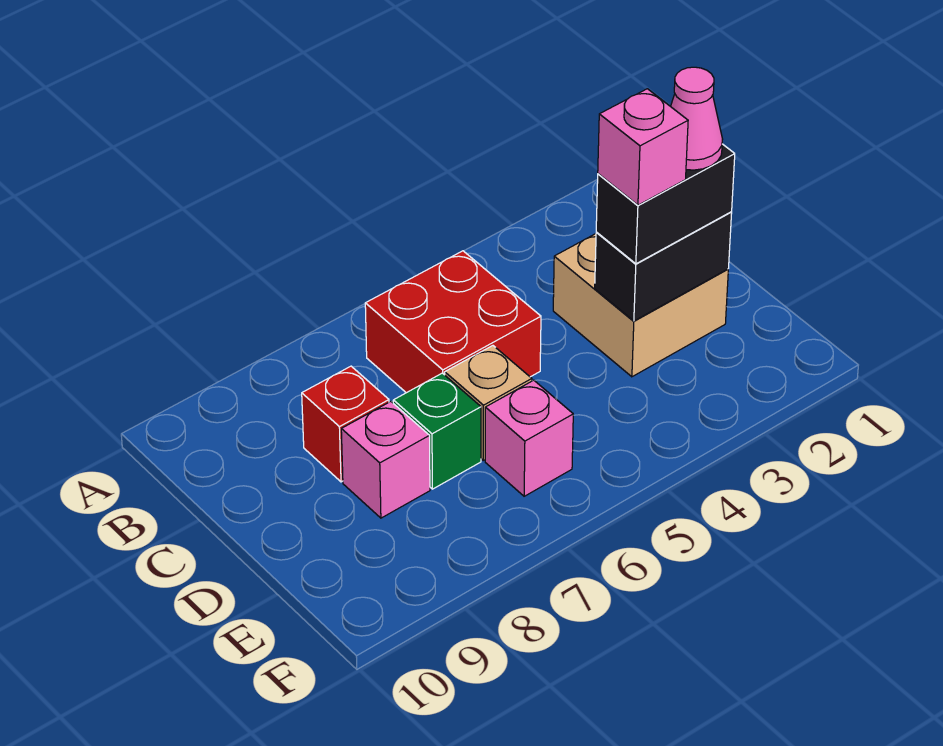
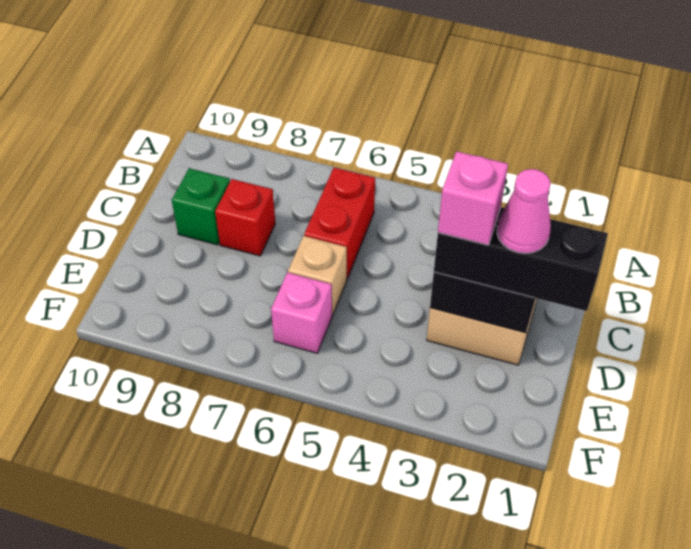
red brick B5:C6 level 1 -> red brick B6:C6 level 1
black brick D2:D3 level 3 -> black brick D1:D3 level 3
green brick D7 level 1 -> green brick C9 level 1
pink brick D8 level 1 -> none

